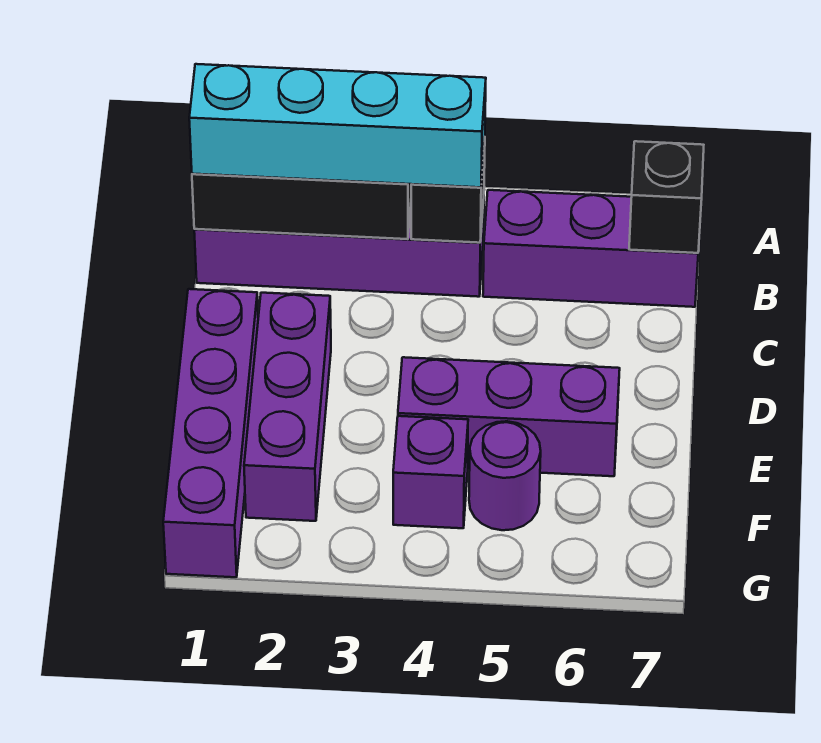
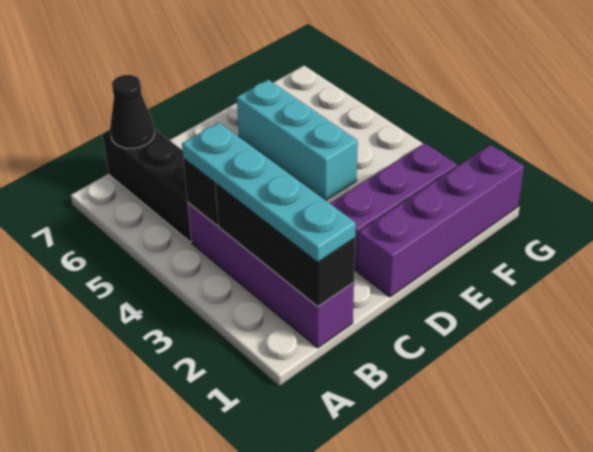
cyan brick B1:B4 level 3 -> cyan plate B1:B4 level 3
purple brick B5:B7 level 1 -> black brick B5:B7 level 1
black brick B7 level 2 -> black cone B7 level 2
purple brick E4:E6 level 1 -> cyan brick E4:E6 level 1
purple brick F4 level 1 -> none
purple round brick F5 level 1 -> none

